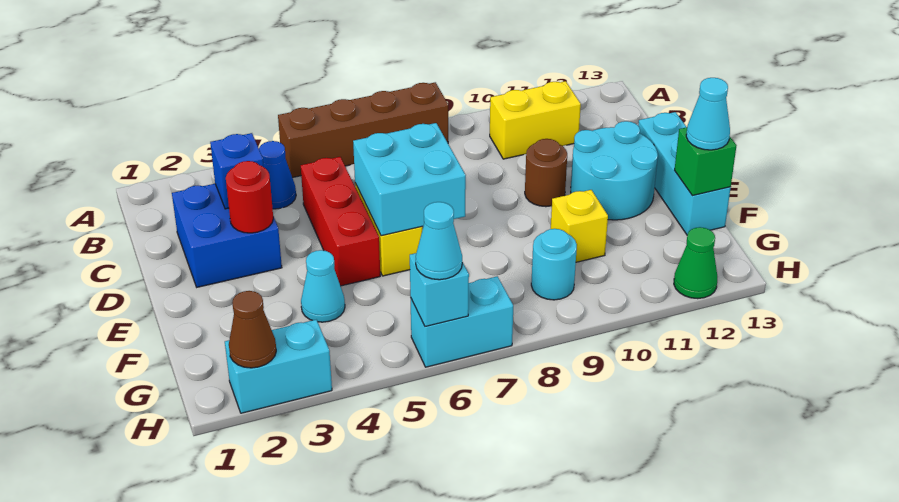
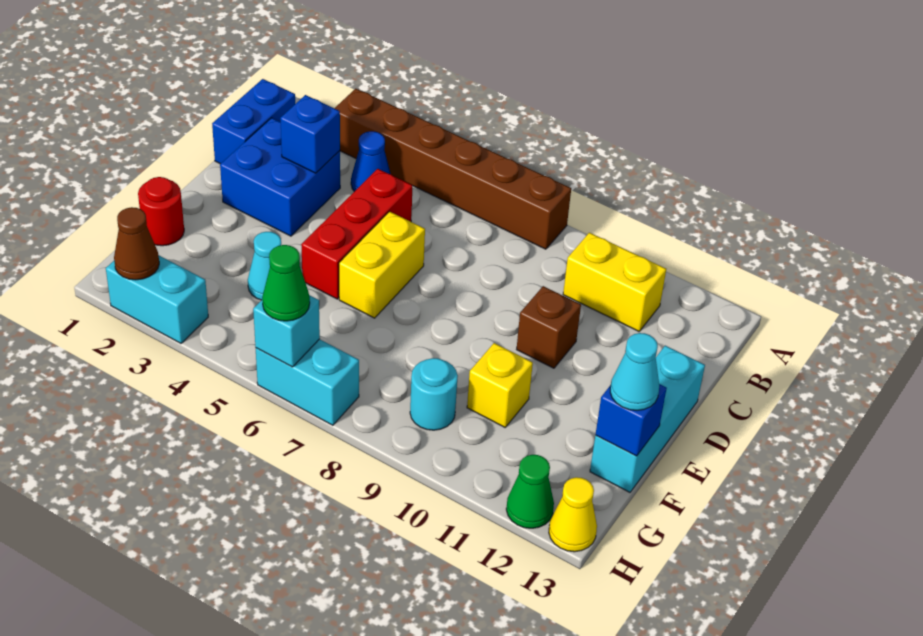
brown brick A5:A8 level 1 -> brown brick A3:A8 level 1
none -> blue brick B1:C1 level 1
red round brick D3 level 2 -> red round brick F1 level 1
cyan brick D6:E7 level 2 -> none
brown round brick D10 level 1 -> brown brick D10 level 1
cyan round brick D11:E12 level 1 -> none
green brick F13 level 2 -> blue brick F13 level 2
cyan cone H6 level 3 -> green cone H6 level 3
none -> yellow cone H13 level 1

